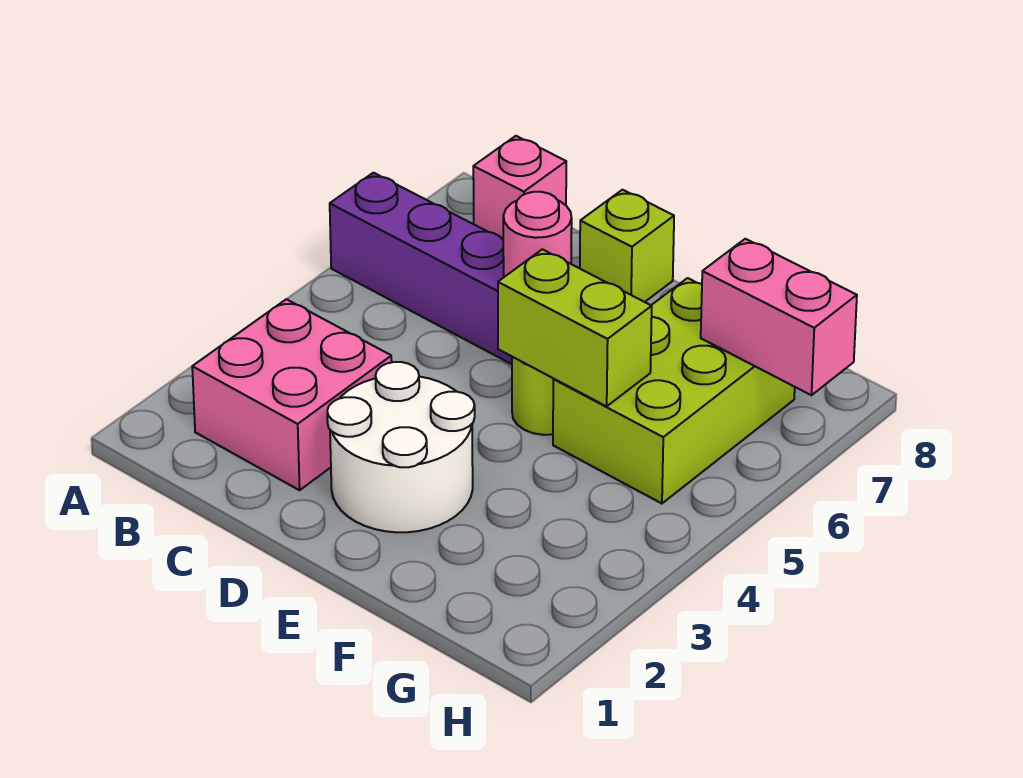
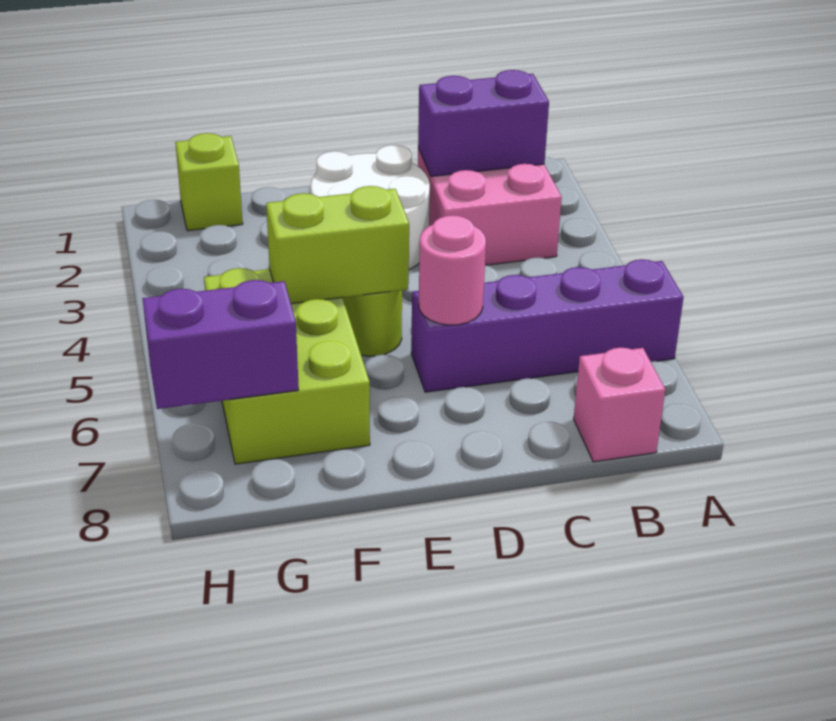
none -> purple brick B2:C2 level 2
lime brick D8 level 1 -> lime brick G1 level 1
pink brick G7:H7 level 2 -> purple brick G7:H7 level 2

